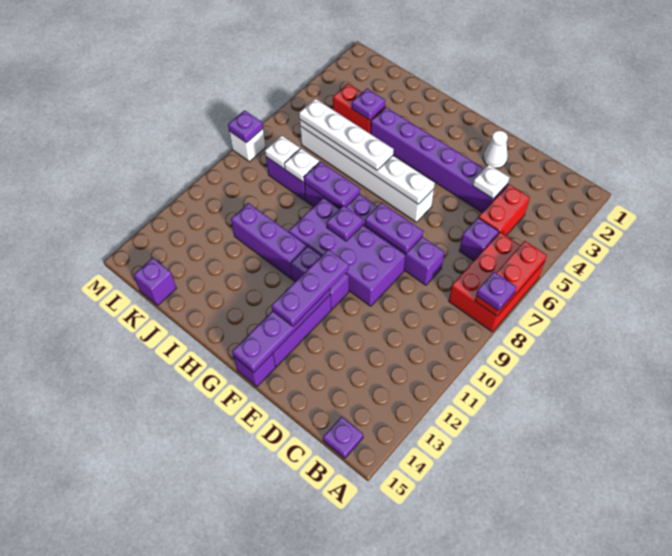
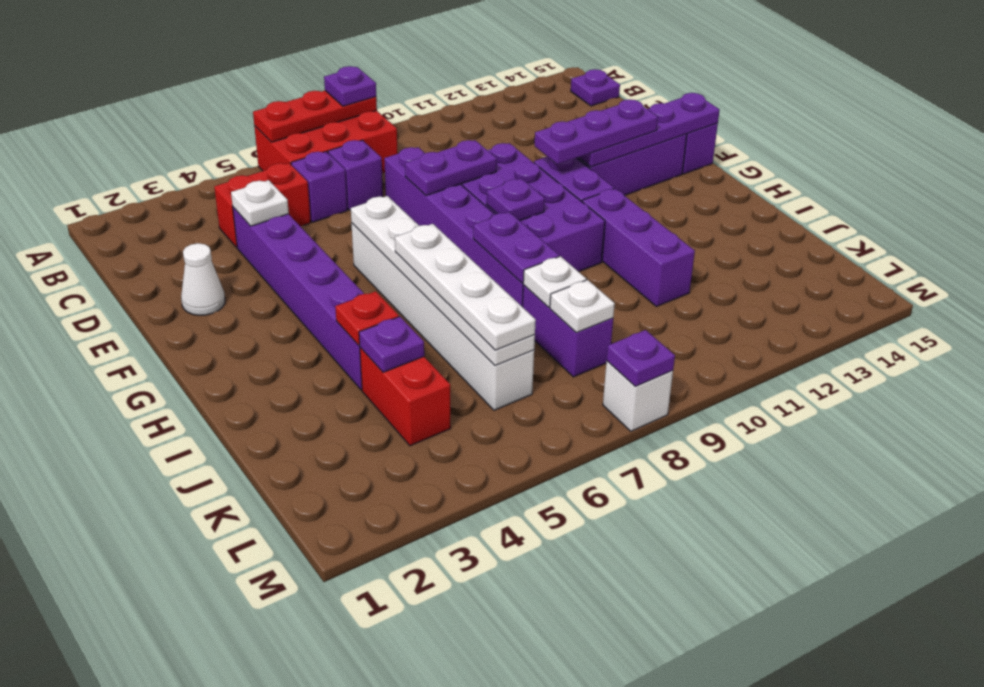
purple plate E8:F8 level 2 -> purple plate E8:E9 level 2
none -> red plate I4 level 2
purple brick K15 level 1 -> purple brick C7 level 1

